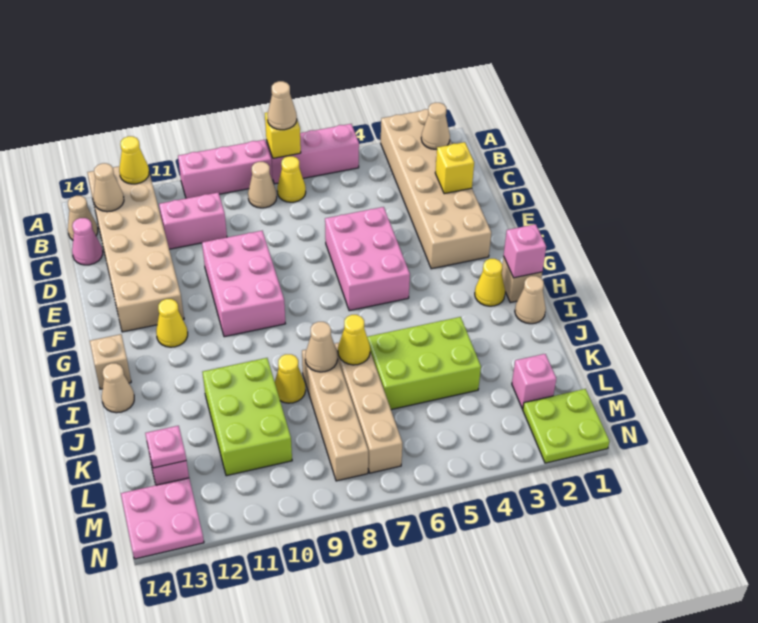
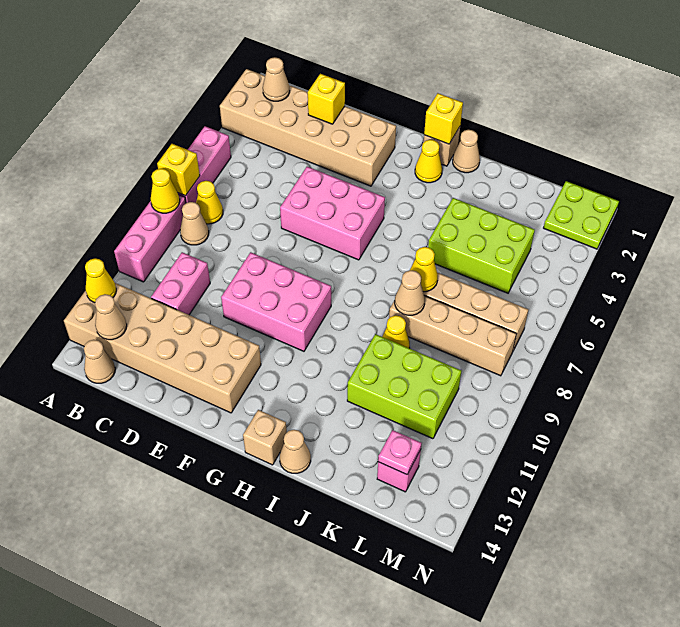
tan cone A7 level 3 -> none
pink cone C14 level 1 -> none
yellow cone G12 level 1 -> yellow cone A8 level 2
pink brick H1 level 2 -> yellow brick H1 level 2
lime brick J4:K6 level 1 -> lime brick J4:L5 level 1
pink brick L2 level 1 -> none
pink plate M13:N14 level 1 -> none

